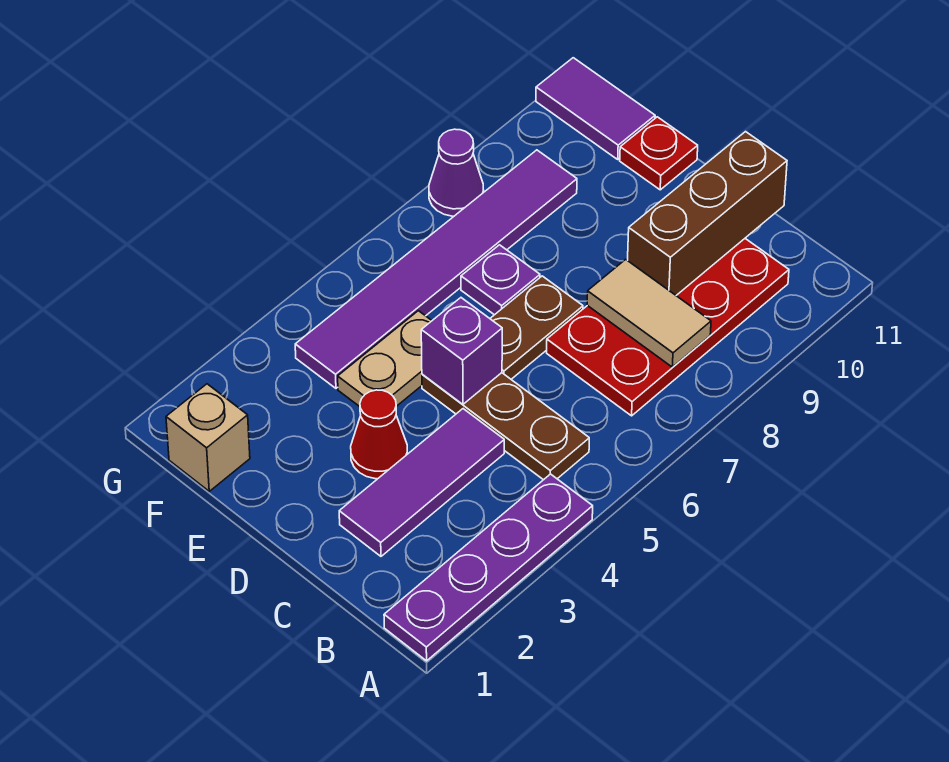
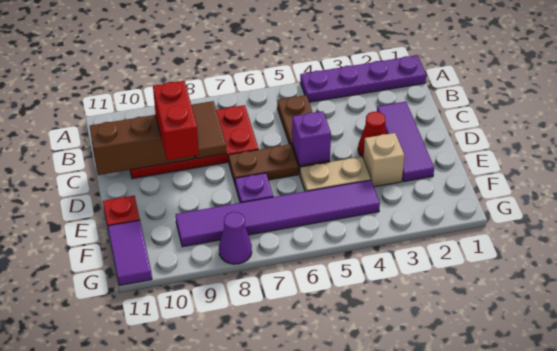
tan tile B8:C8 level 2 -> brown tile B8:C8 level 2
purple tile C2:C4 level 1 -> purple tile C2:E2 level 1
none -> red brick C9:D9 level 3
tan brick F1 level 1 -> tan brick E3 level 1

